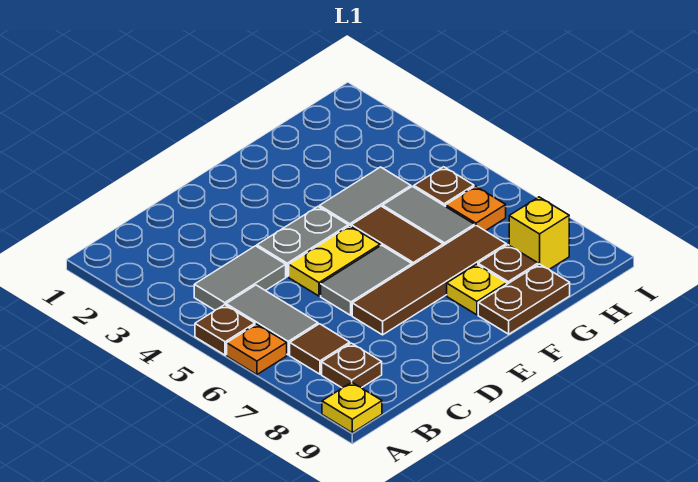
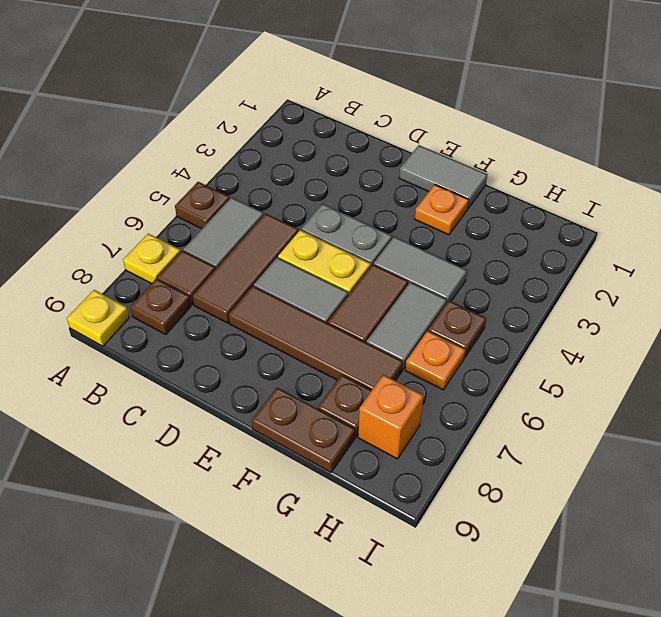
orange plate A6 level 1 -> orange plate F2 level 1
grey tile B4:C4 level 1 -> grey tile E1:F1 level 1
none -> brown tile C5:C7 level 1
yellow plate F8 level 1 -> yellow plate A7 level 1
yellow brick H8 level 1 -> orange brick H8 level 1

